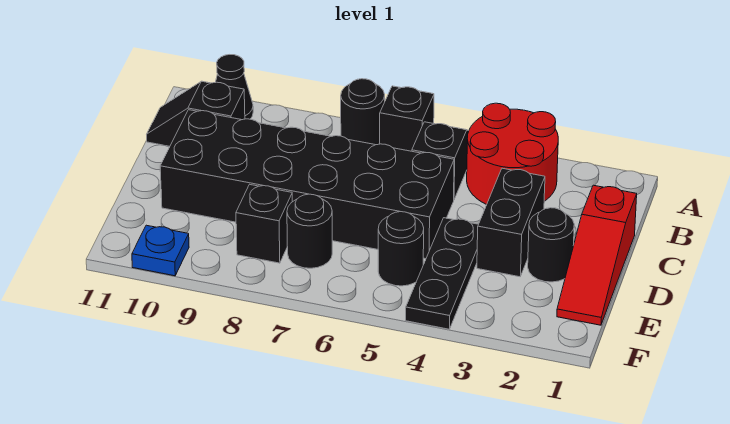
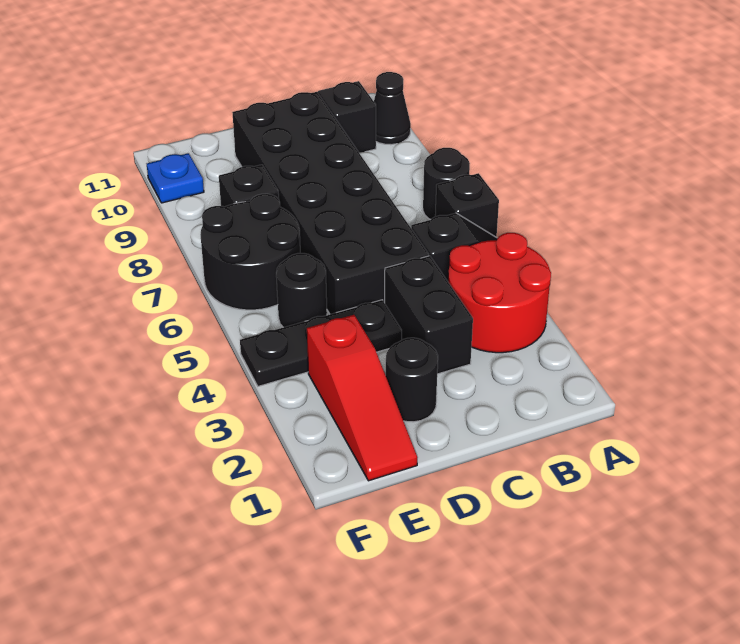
red slope C1:E1 level 1 top C -> red slope E1:E3 level 1 top 3
black brick C3:D3 level 1 -> black brick C3:C4 level 1
black round brick E7 level 1 -> black round brick E6:F7 level 1

